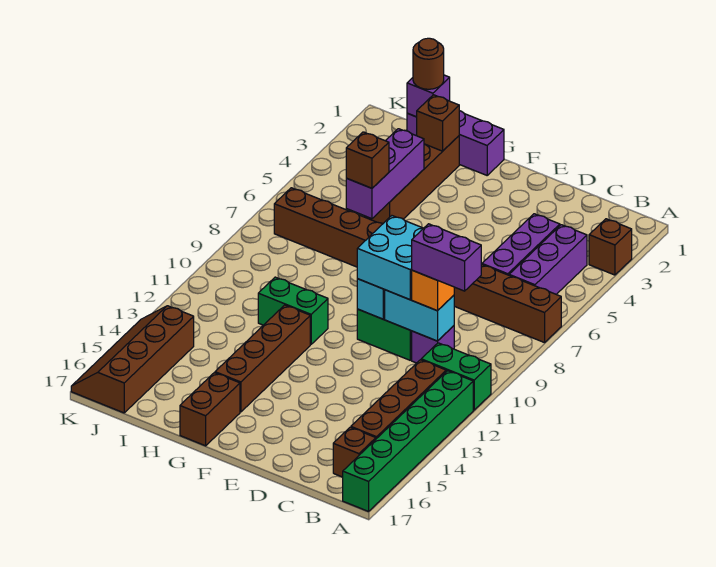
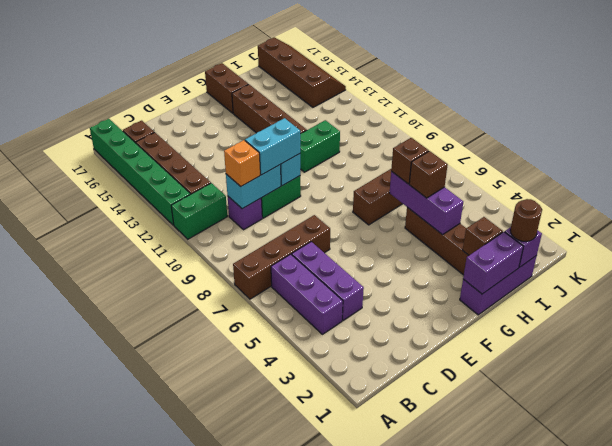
brown brick A3 level 1 -> brown brick H5 level 3
purple brick B10:C10 level 4 -> purple brick G1:H1 level 2
cyan brick D9:E10 level 3 -> cyan brick D10:E10 level 3

